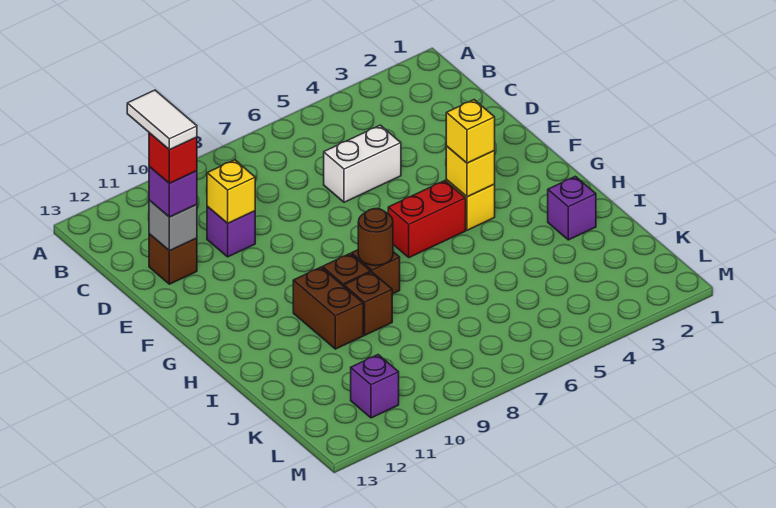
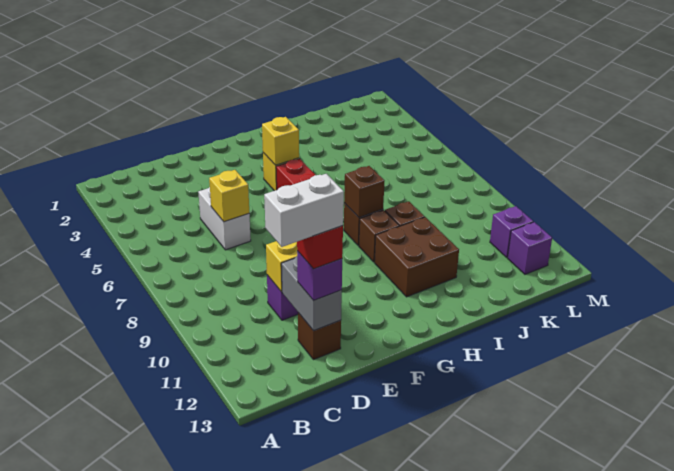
white tile C12:D12 level 5 -> white brick C12:D12 level 5
grey brick D12 level 2 -> grey brick D11:D12 level 2
yellow brick G4 level 3 -> yellow brick D6 level 2
brown round brick H8 level 2 -> brown brick H8 level 2
brown brick H10:I10 level 1 -> brown brick H10:I11 level 1
purple brick I2 level 1 -> purple brick L12 level 1

